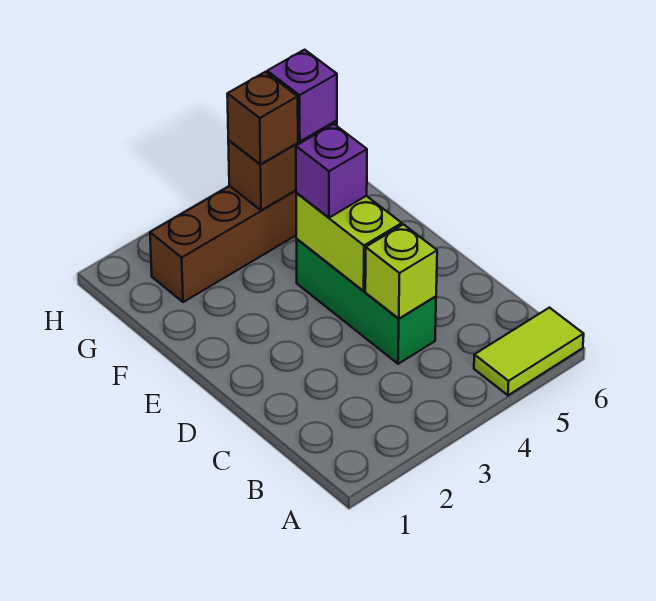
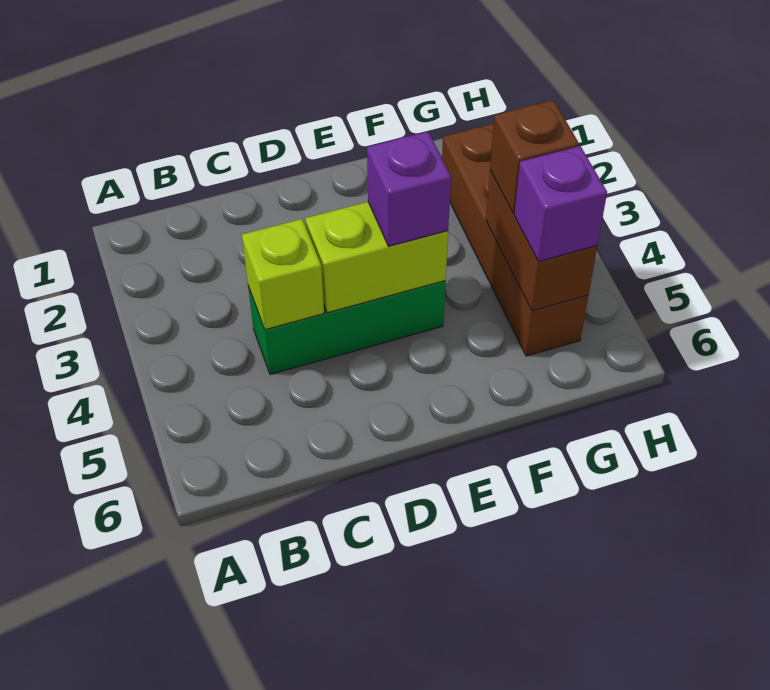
lime tile A5:A6 level 1 -> none

